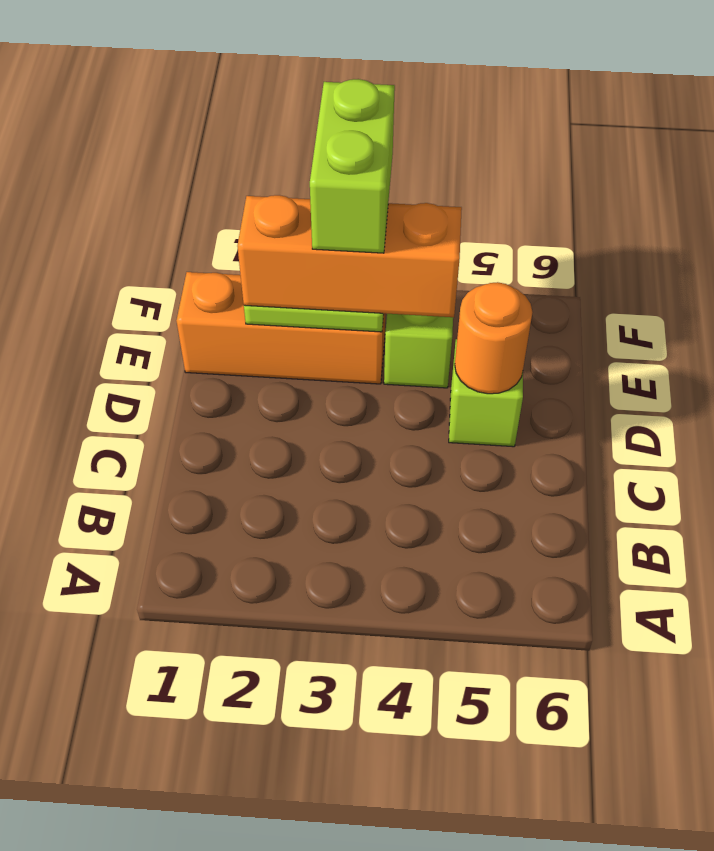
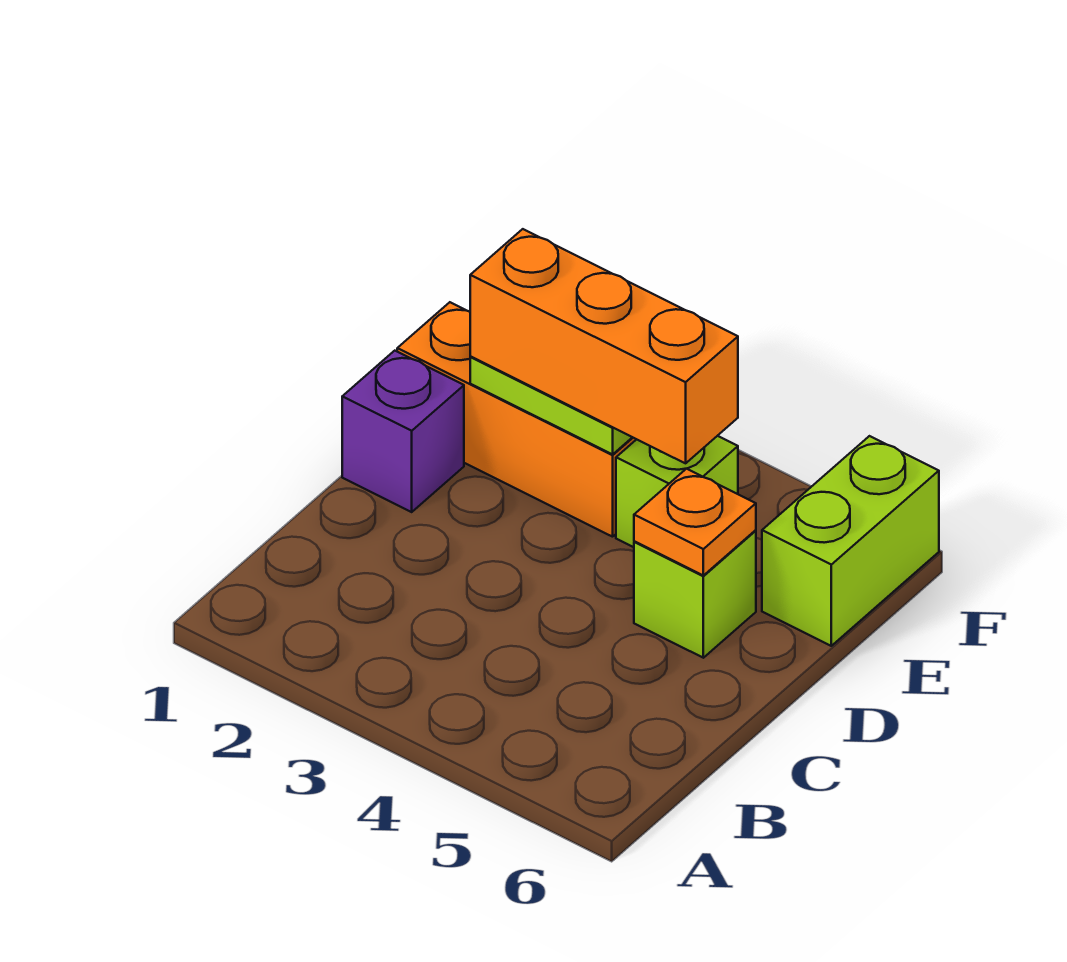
none -> purple brick D1 level 1
orange round brick D5 level 2 -> orange plate D5 level 2
lime brick E3:F3 level 4 -> lime brick E6:F6 level 1

